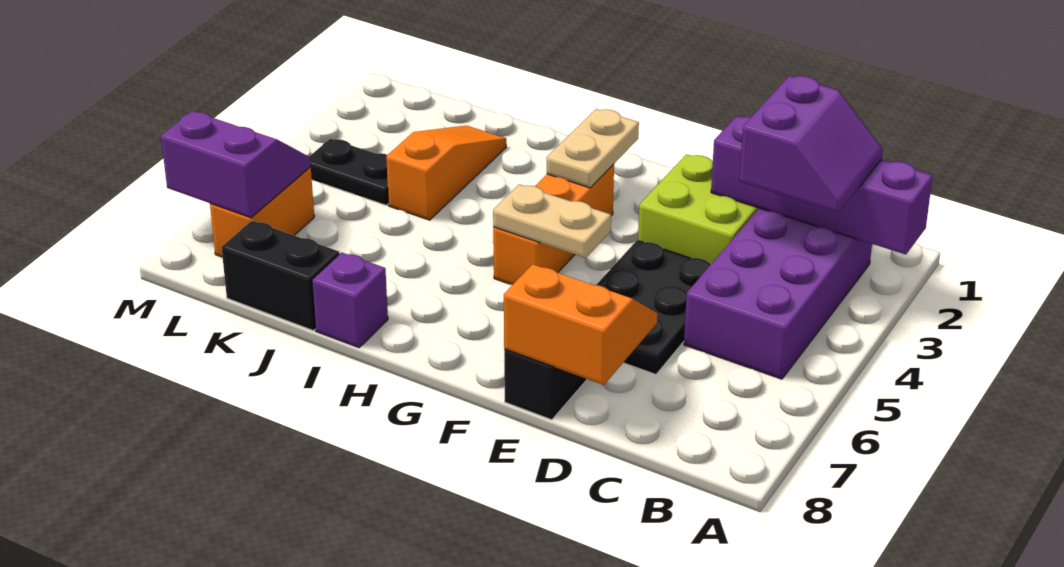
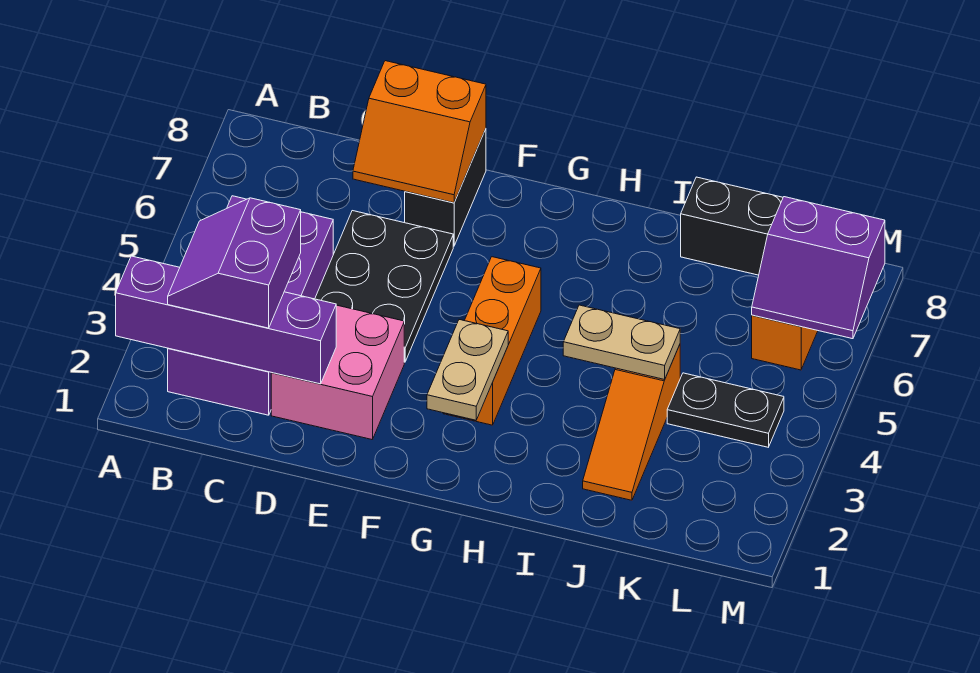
lime brick D2:E3 level 1 -> pink brick D2:E3 level 1
tan plate F5:G5 level 2 -> tan plate I4:J4 level 2
purple brick I8 level 1 -> none

